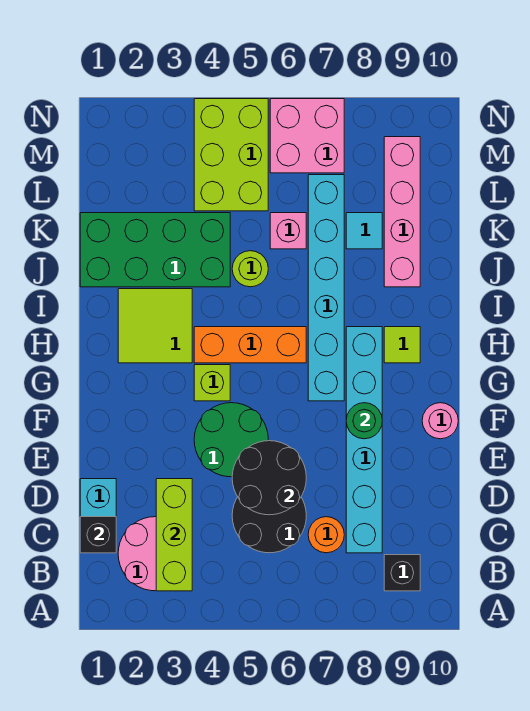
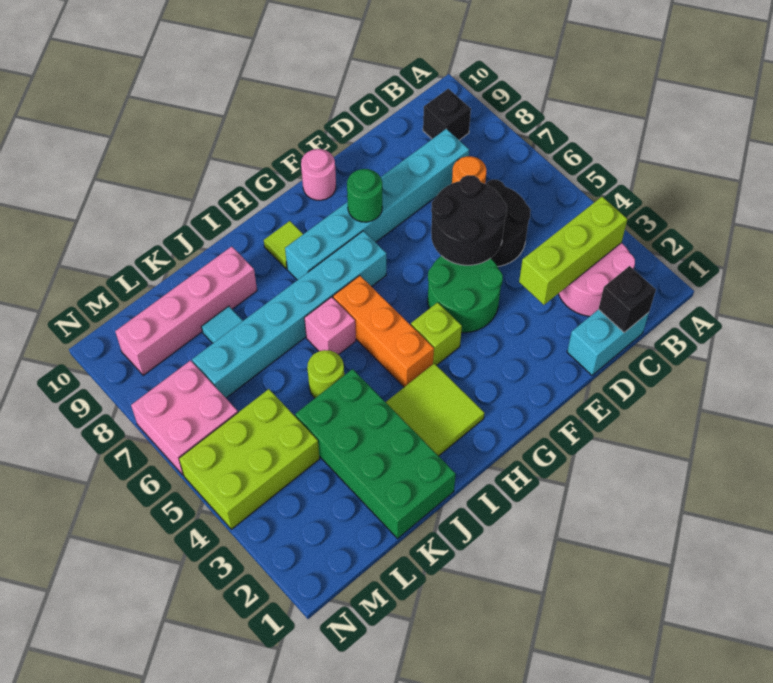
pink brick K6 level 1 -> pink brick I6 level 1

